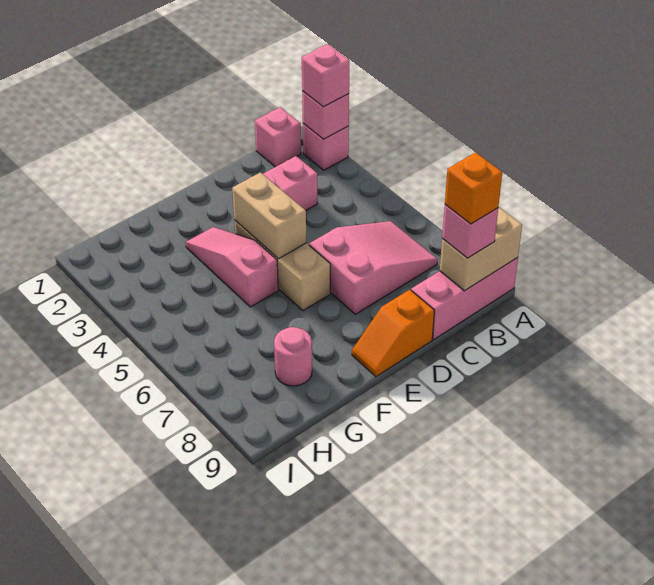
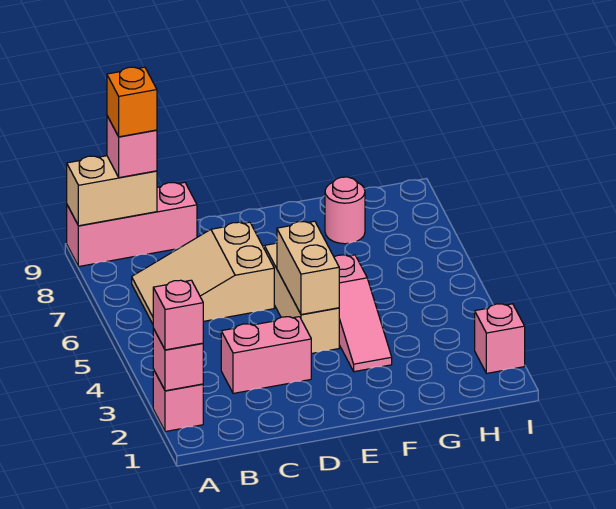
pink brick B1 level 1 -> pink brick I2 level 1
pink slope B6:D7 level 1 top D -> tan slope B6:D7 level 1 top D
orange slope D9:E9 level 1 top D -> none

